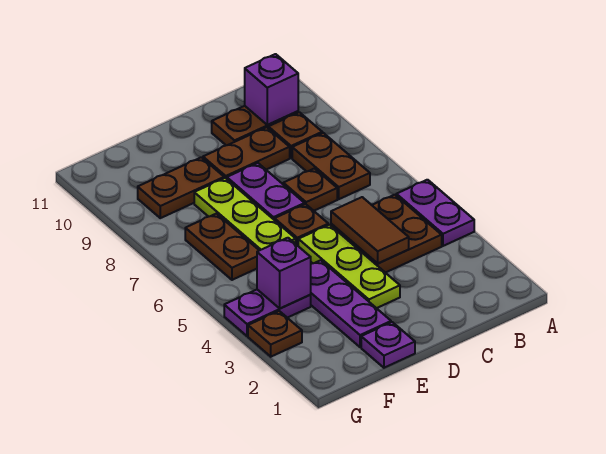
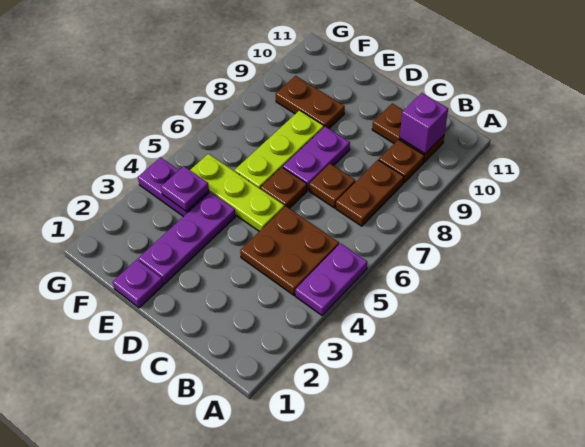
brown tile C4:C5 level 2 -> none
brown plate C9:D9 level 1 -> none
lime plate D3:D5 level 1 -> lime plate D5:F5 level 1
purple brick F4 level 2 -> purple plate F4 level 2
brown plate F6:F7 level 1 -> none
brown plate G3 level 1 -> none

